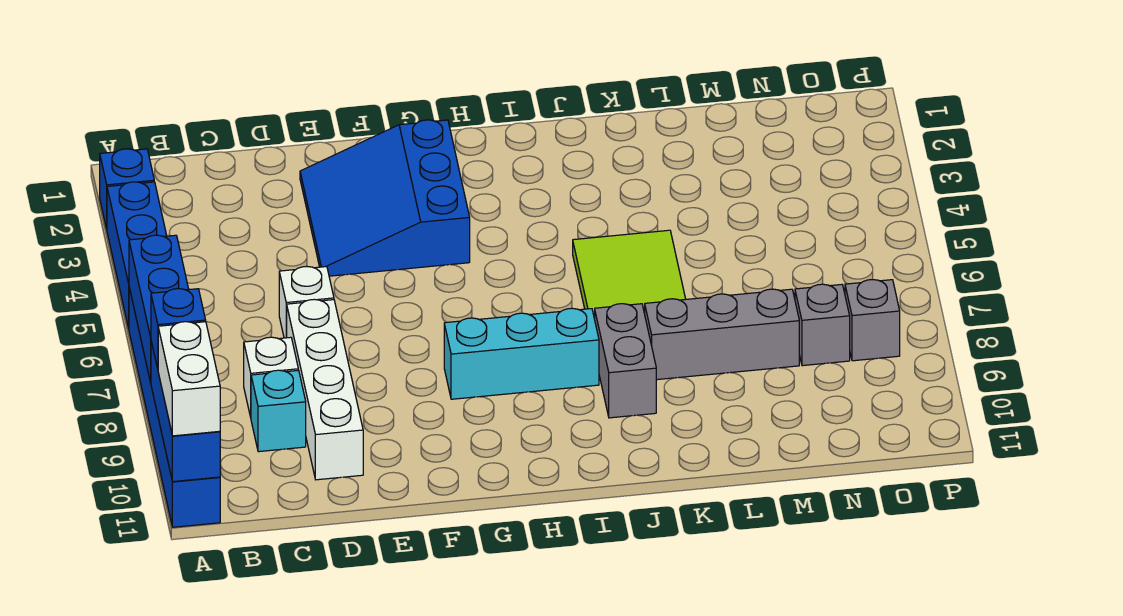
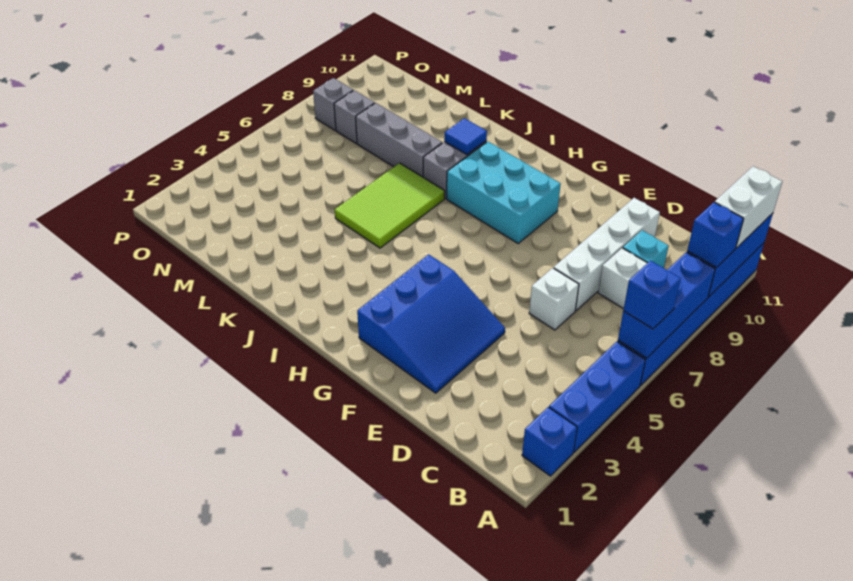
none -> blue brick A6 level 3
cyan brick G8:I8 level 1 -> cyan brick G8:I9 level 1
none -> blue tile J9 level 2

